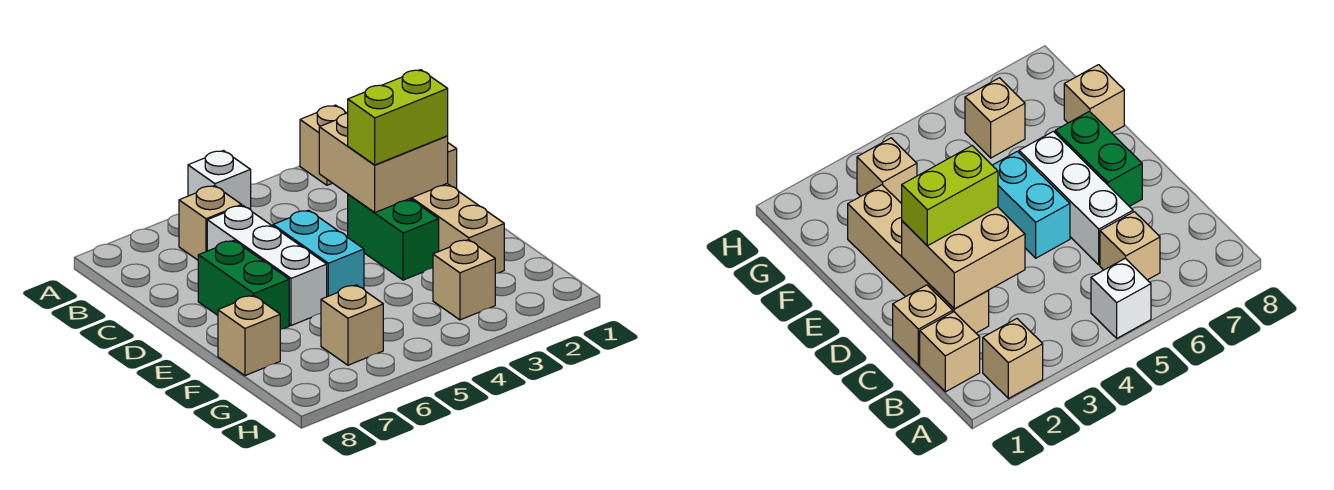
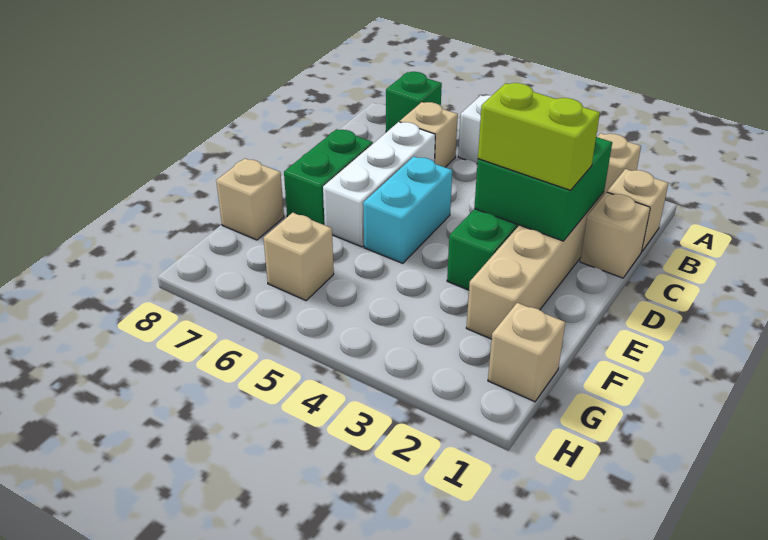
none -> green brick A7 level 1
tan brick C2:D3 level 2 -> green brick C2:D3 level 2
tan brick G3 level 1 -> tan brick G1 level 1

